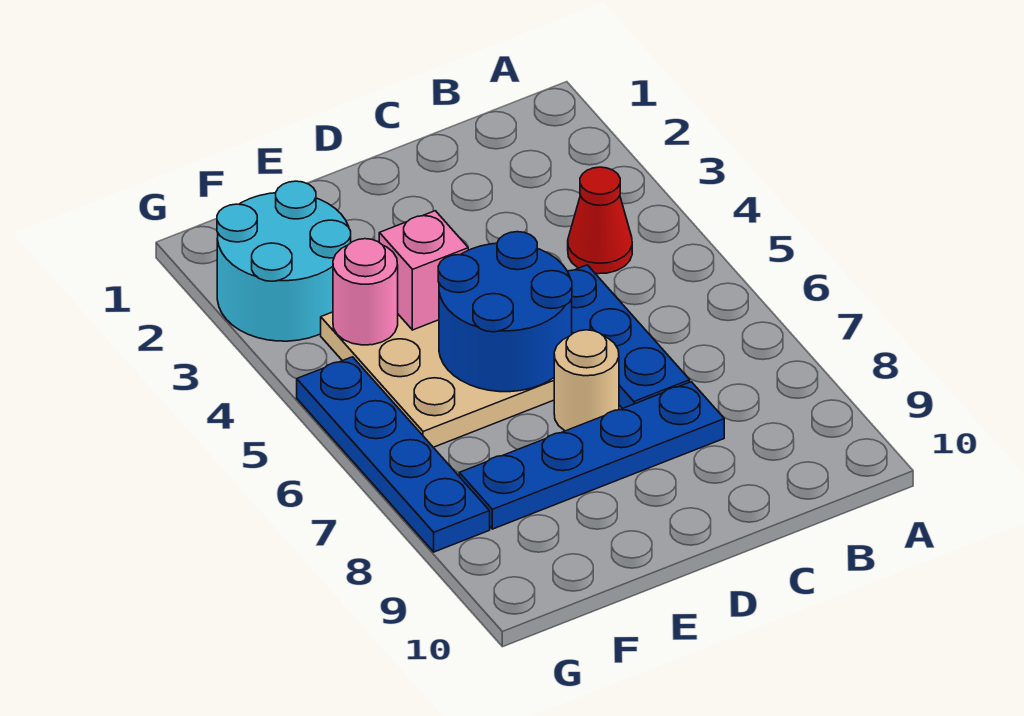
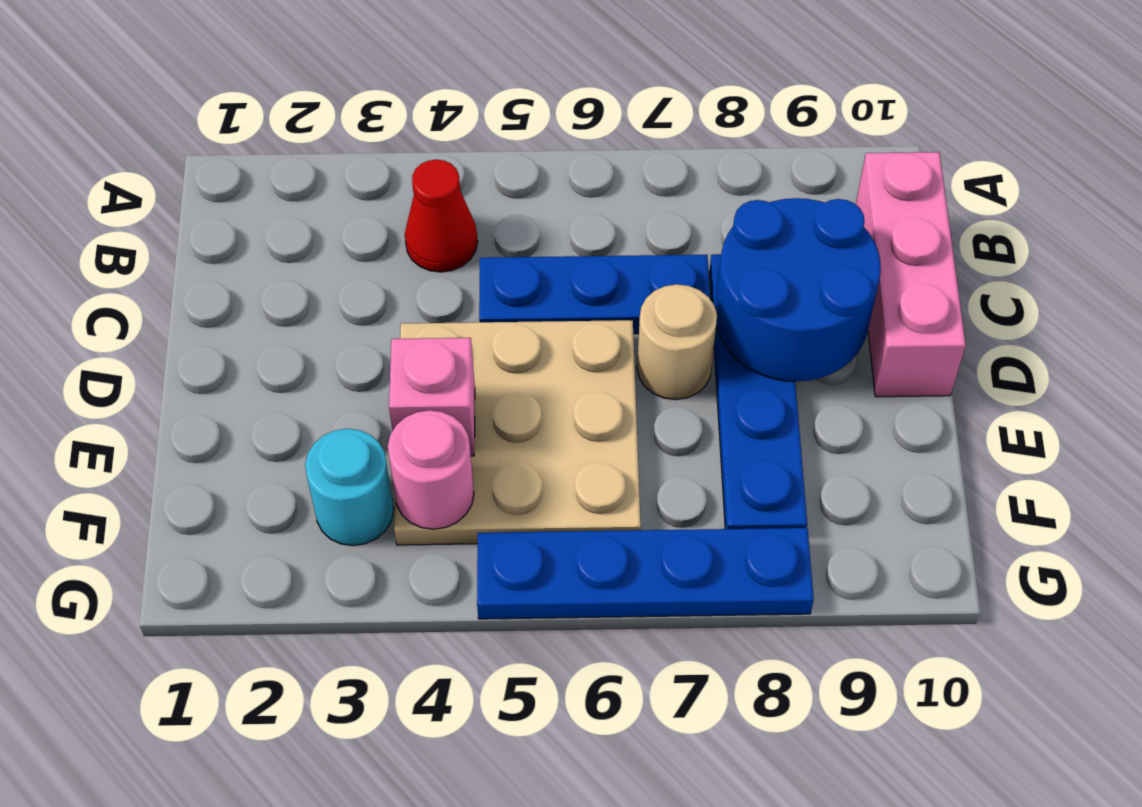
none -> pink brick B10:D10 level 1
blue round brick D5:E6 level 2 -> blue round brick C8:D9 level 2
cyan round brick F2:G3 level 1 -> cyan round brick F3 level 1

